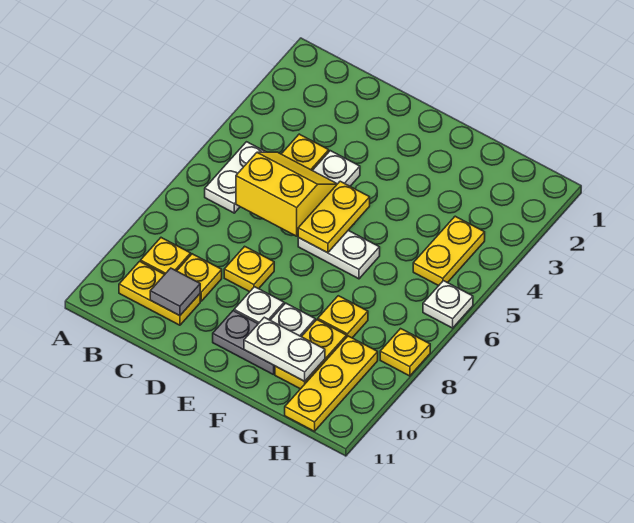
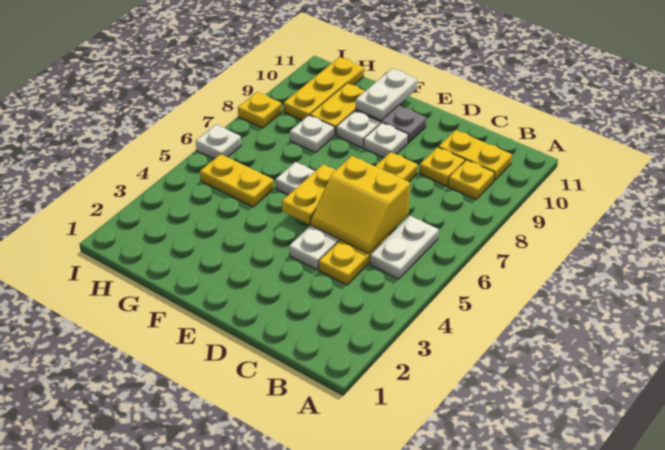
grey tile C10 level 2 -> none
white plate F10:G10 level 2 -> white plate F10:F11 level 2
yellow plate G8 level 1 -> white plate G8 level 1
yellow plate H4:H5 level 1 -> yellow plate G5:H5 level 1

